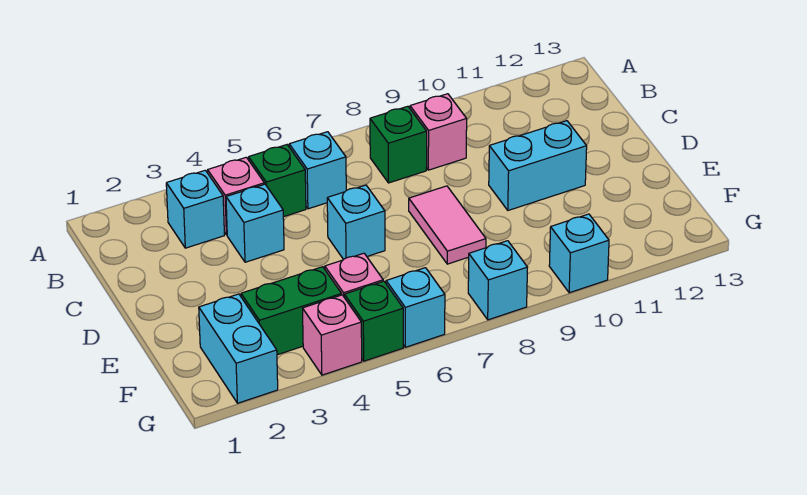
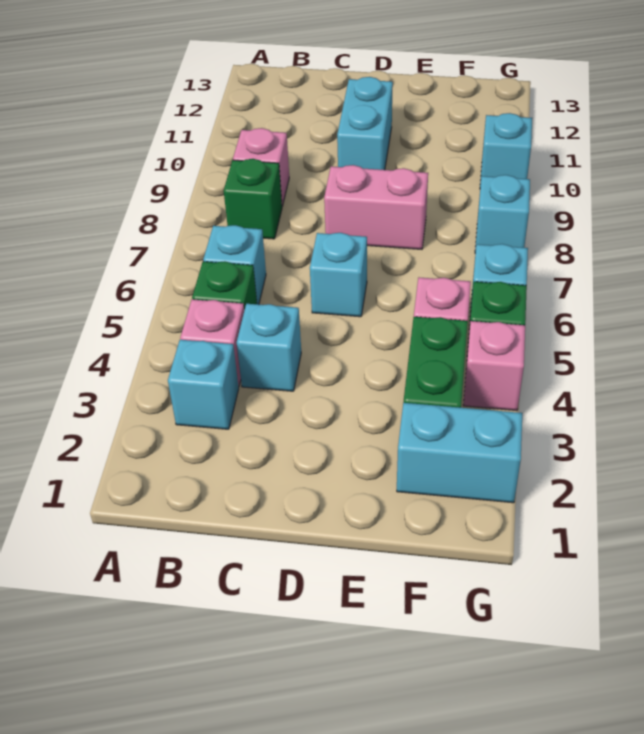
pink tile D8:E8 level 1 -> pink brick D8:E8 level 1

